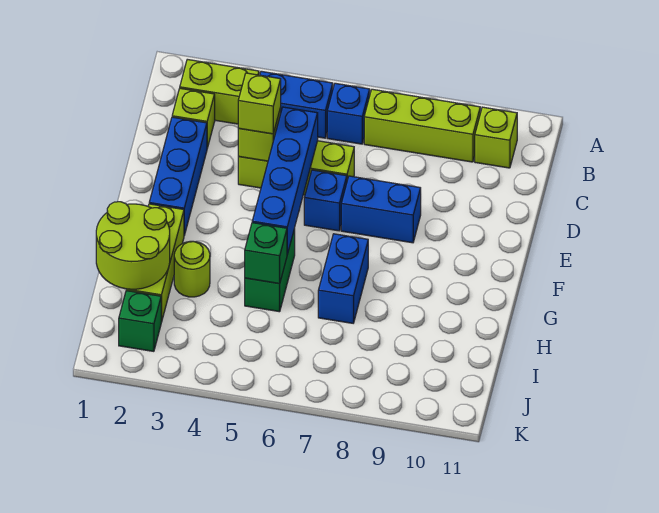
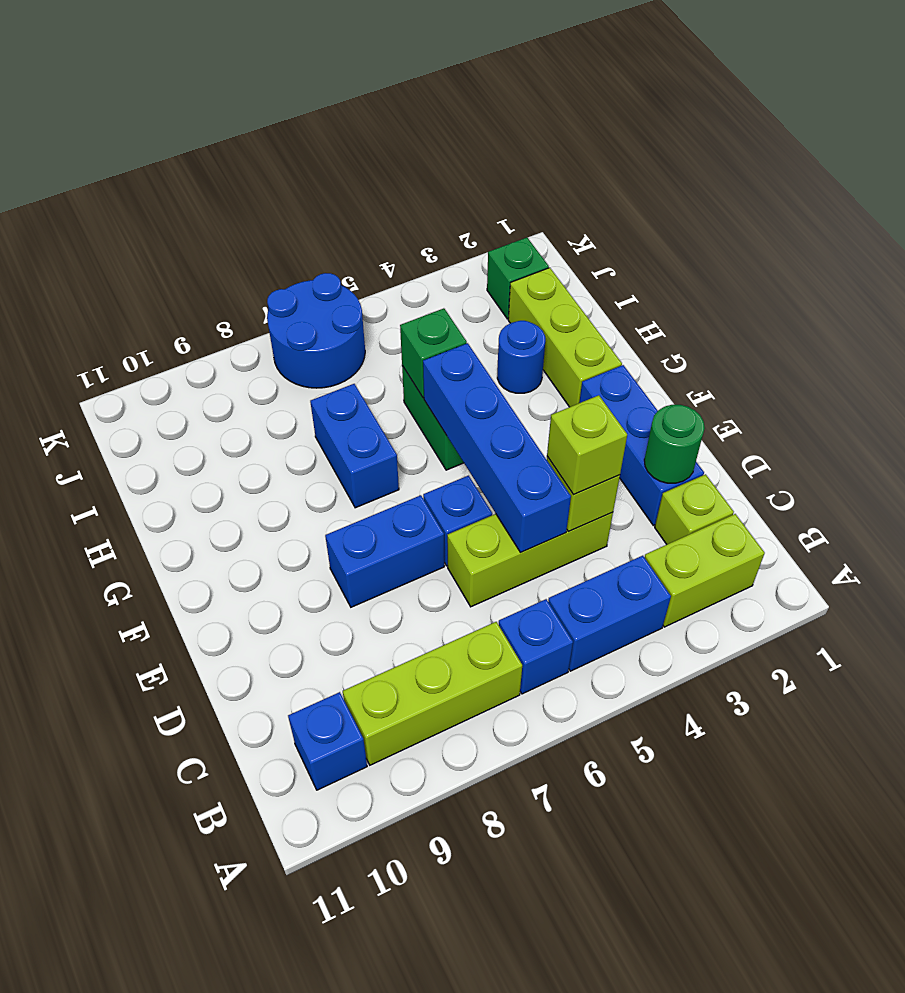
lime brick B10 level 1 -> blue brick B10 level 1
none -> green round brick D2 level 2
lime round brick H1:I2 level 2 -> none
lime round brick H3 level 1 -> blue round brick H3 level 1
none -> blue round brick J6:K7 level 1

